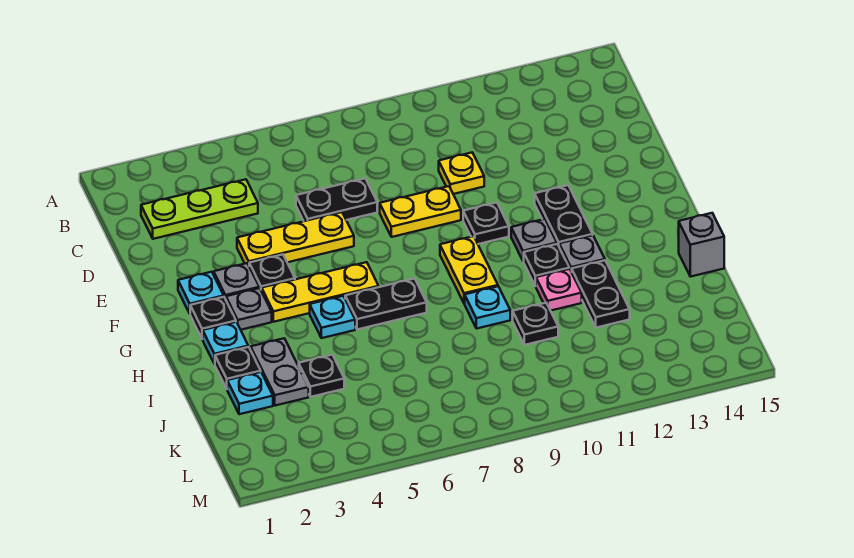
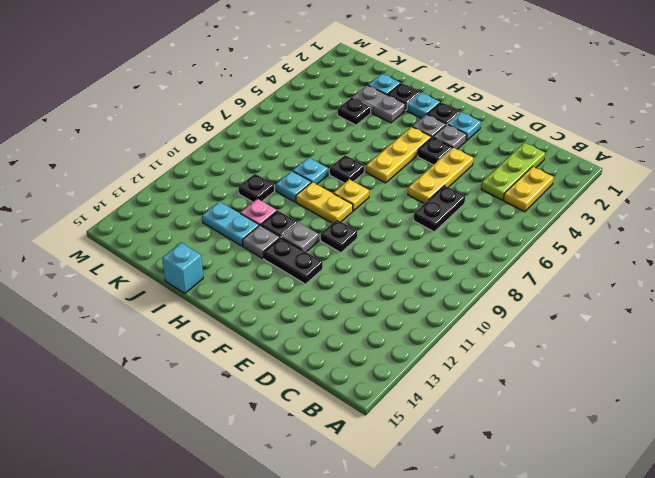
yellow plate D10 level 1 -> yellow plate G8 level 1
yellow plate E8:E9 level 1 -> yellow plate B3:B4 level 1
cyan plate H5 level 1 -> cyan plate I8 level 1
black plate H6:H7 level 1 -> black plate H7 level 1
black plate I12:J12 level 1 -> cyan plate I12:J12 level 1
grey brick I15 level 1 -> cyan brick I15 level 1

